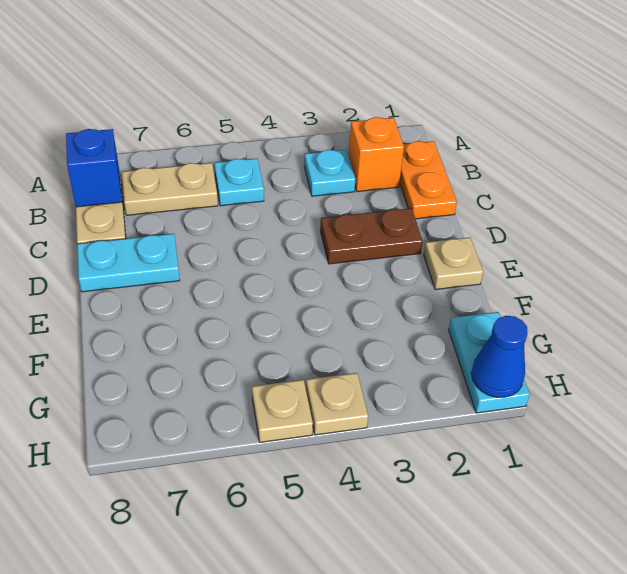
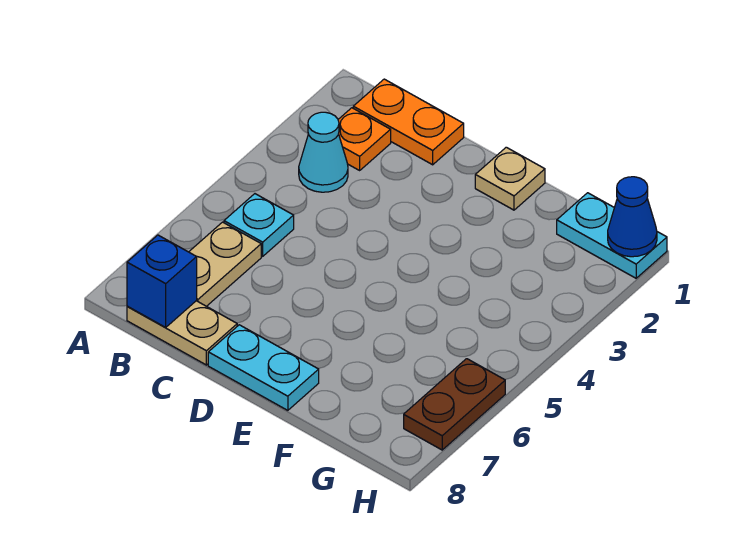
orange brick B2 level 1 -> orange plate B2 level 1
cyan plate B3 level 1 -> cyan cone B3 level 1
brown plate D2:D3 level 1 -> brown plate H6:H7 level 1
cyan plate D7:D8 level 1 -> cyan plate D8:E8 level 1
tan plate H4 level 1 -> none
tan plate H5 level 1 -> none

